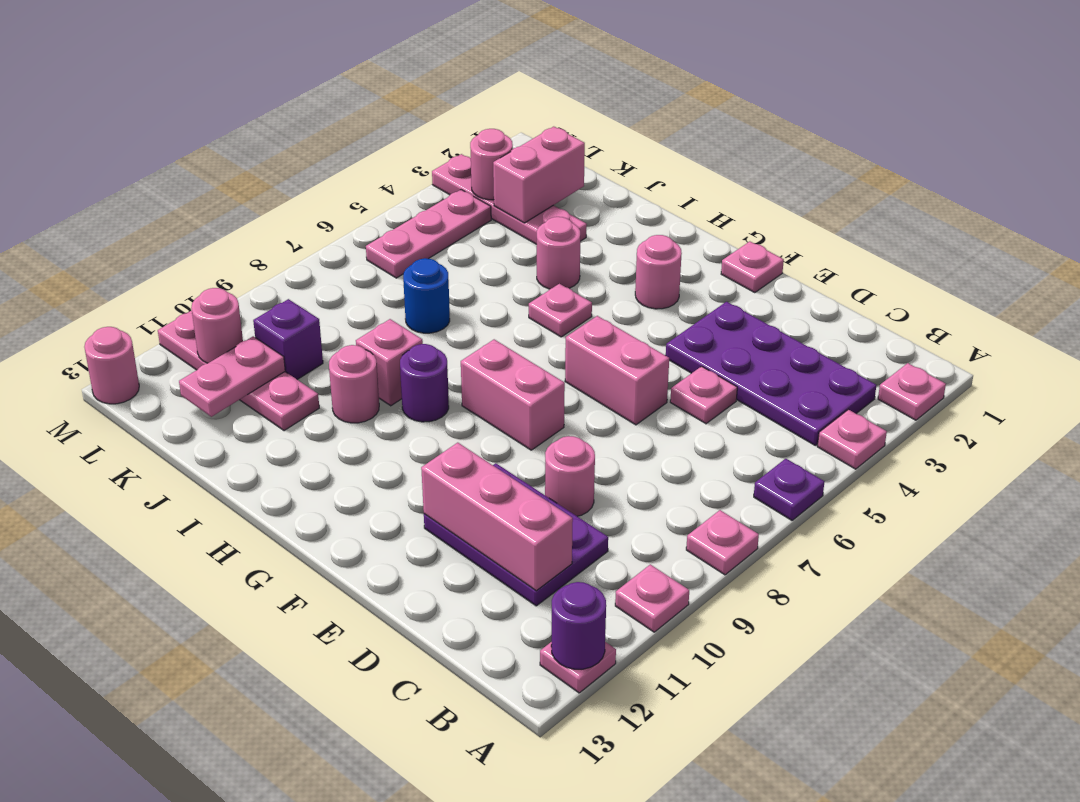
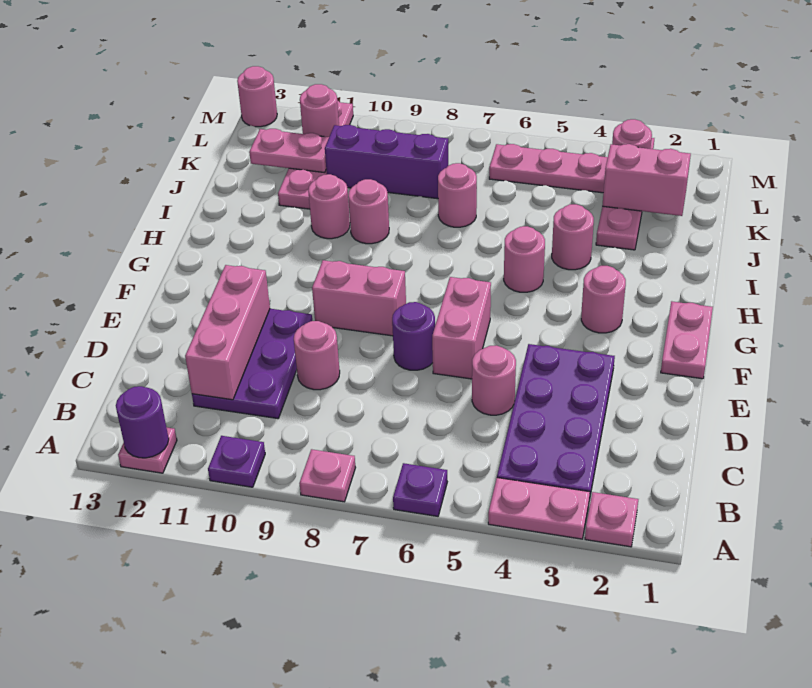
pink plate A4 level 1 -> pink plate A3:A4 level 1
pink plate A10 level 1 -> purple plate A10 level 1
pink plate D5 level 1 -> pink round brick D5 level 1
pink plate F1 level 1 -> pink plate F1:G1 level 1
pink brick F8:G8 level 1 -> pink brick F8:F9 level 1
pink plate H5 level 1 -> pink round brick H5 level 1
purple round brick H9 level 1 -> purple round brick E7 level 1
pink brick I9 level 1 -> pink round brick I9 level 1
blue round brick J7 level 1 -> pink round brick J7 level 1
purple brick K10 level 1 -> purple brick K8:K10 level 1

